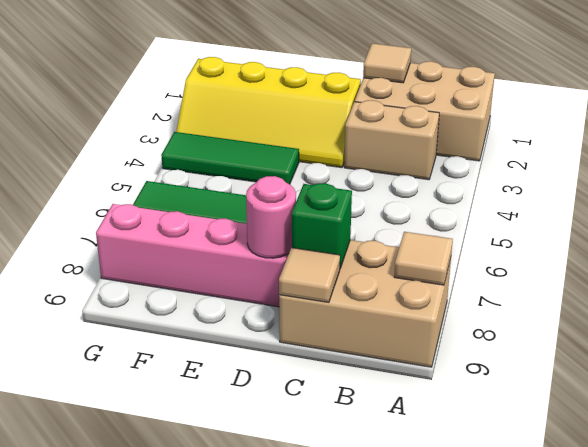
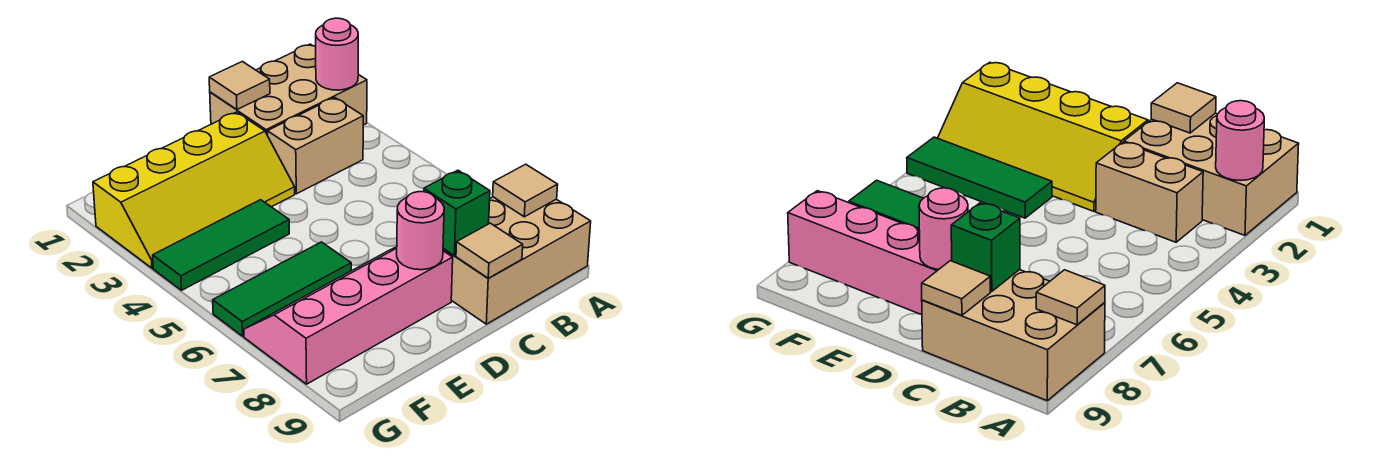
none -> pink round brick A2 level 2

